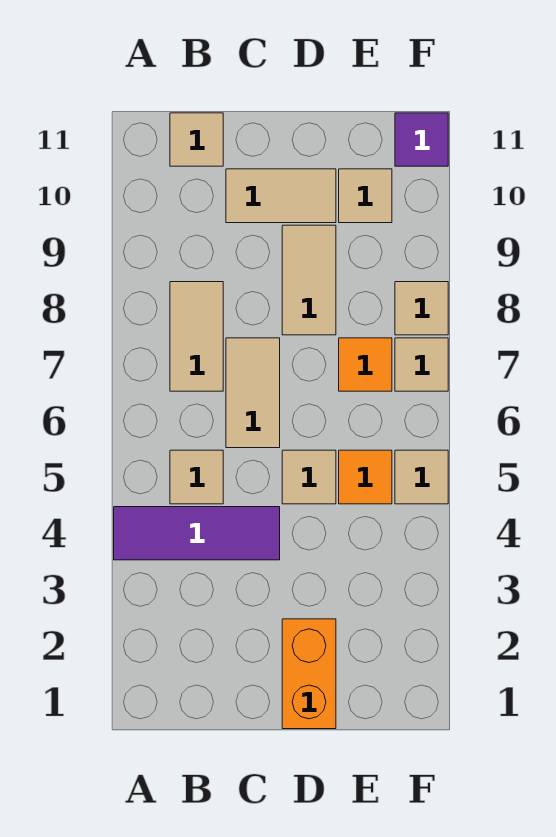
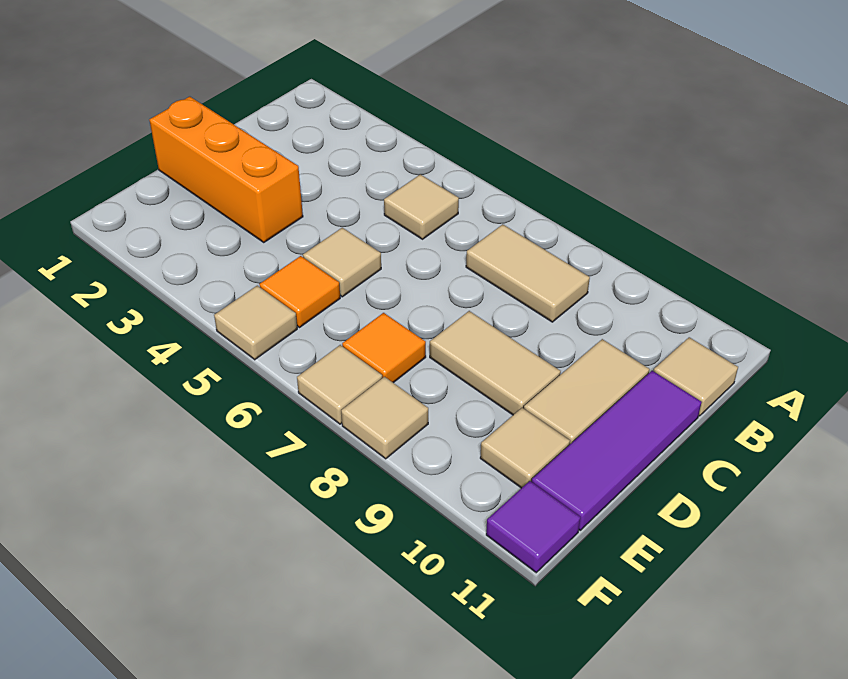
purple tile A4:C4 level 1 -> purple tile C11:E11 level 1
tan tile C6:C7 level 1 -> none
orange brick D1:D2 level 1 -> orange brick D1:D3 level 1

